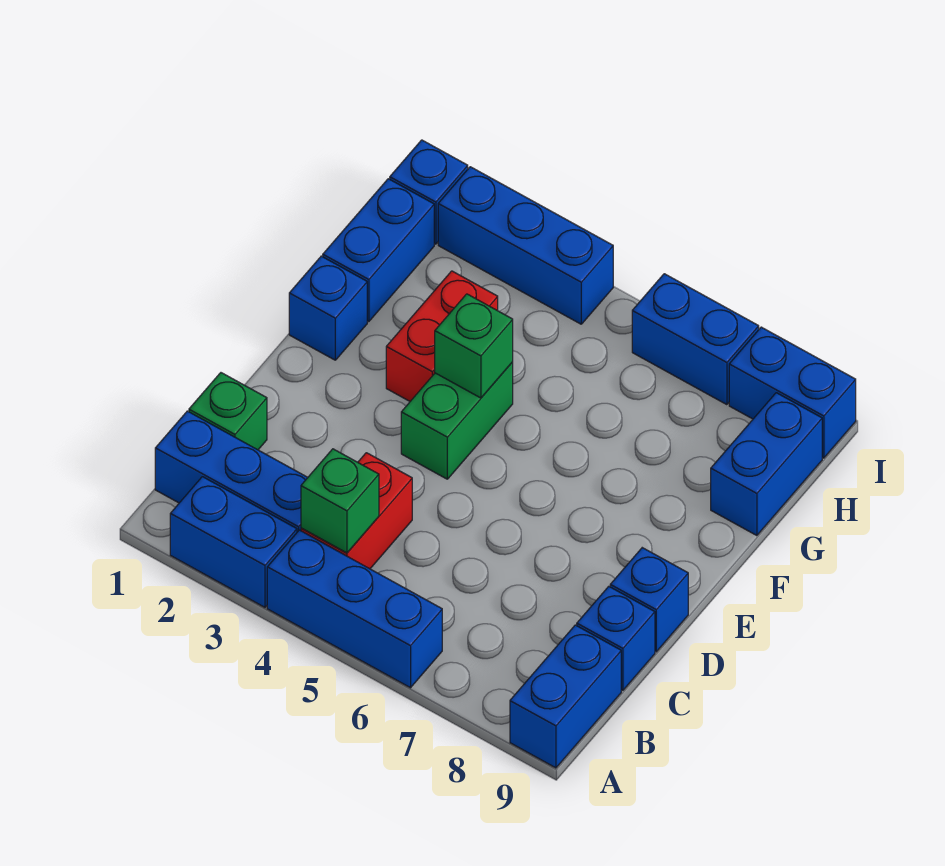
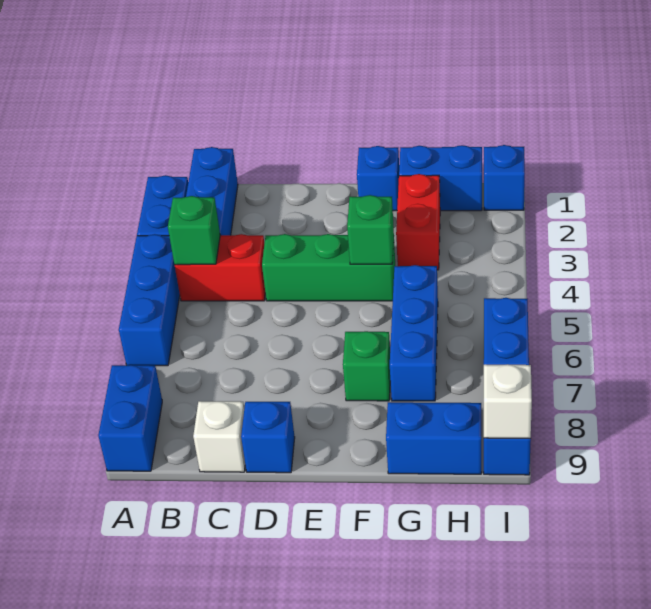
blue brick A9:B9 level 1 -> blue brick A8:A9 level 1
green brick C1 level 1 -> green brick F7 level 1
blue brick C9 level 1 -> white brick C9 level 1
green brick E4:F4 level 1 -> green brick D4:F4 level 1
red brick F3:G3 level 1 -> red brick G2:G3 level 1
blue brick I2:I4 level 1 -> blue brick G5:G7 level 1
none -> white brick I9 level 2

